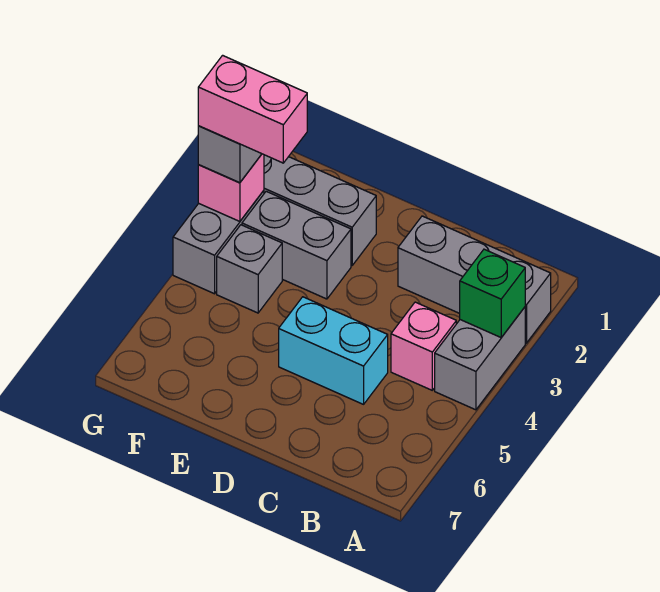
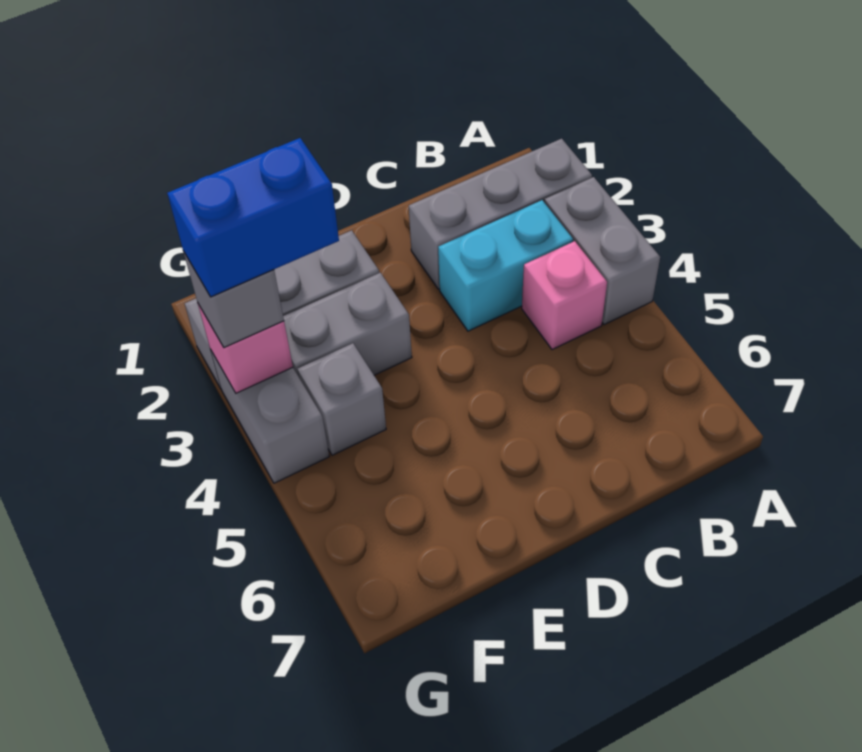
green brick A3 level 2 -> none
cyan brick C5:D5 level 1 -> cyan brick B3:C3 level 1
pink brick F3:G3 level 4 -> blue brick F3:G3 level 4

